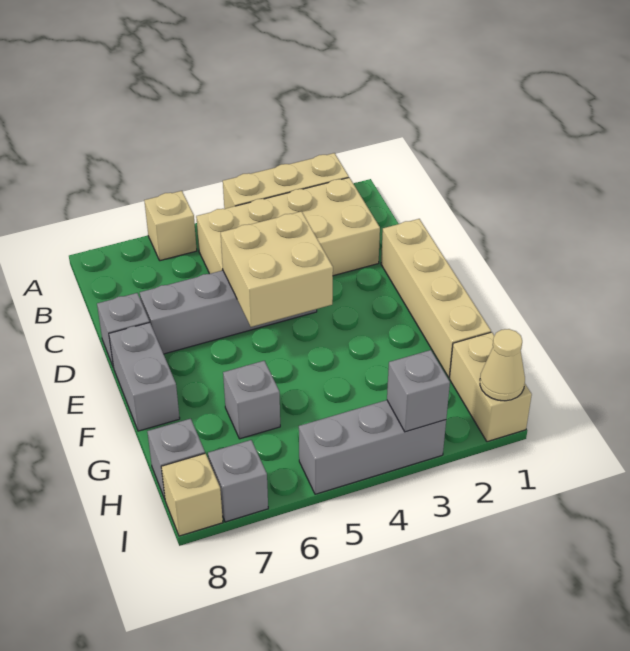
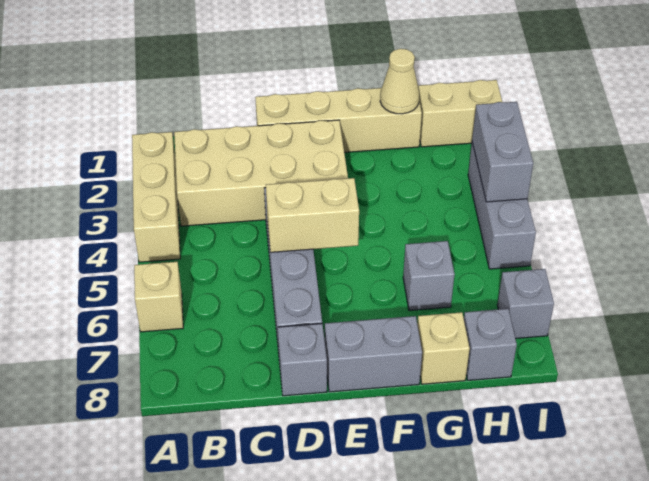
tan brick B2:C5 level 1 -> tan brick B2:E3 level 1
tan brick D4:E5 level 2 -> tan brick D5:E5 level 2
tan cone I1 level 2 -> tan cone G1 level 2
grey brick I3 level 2 -> grey brick I3:I4 level 2
tan brick I8 level 1 -> tan brick G8 level 1

